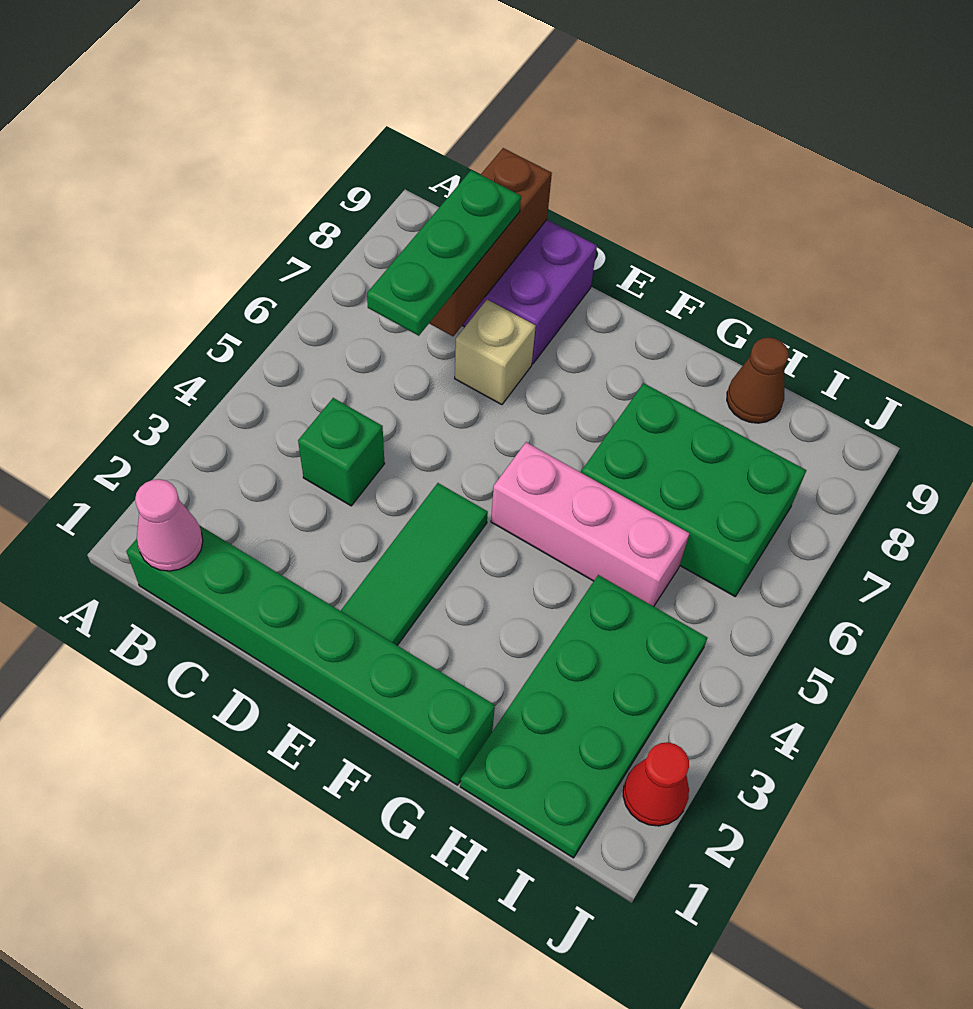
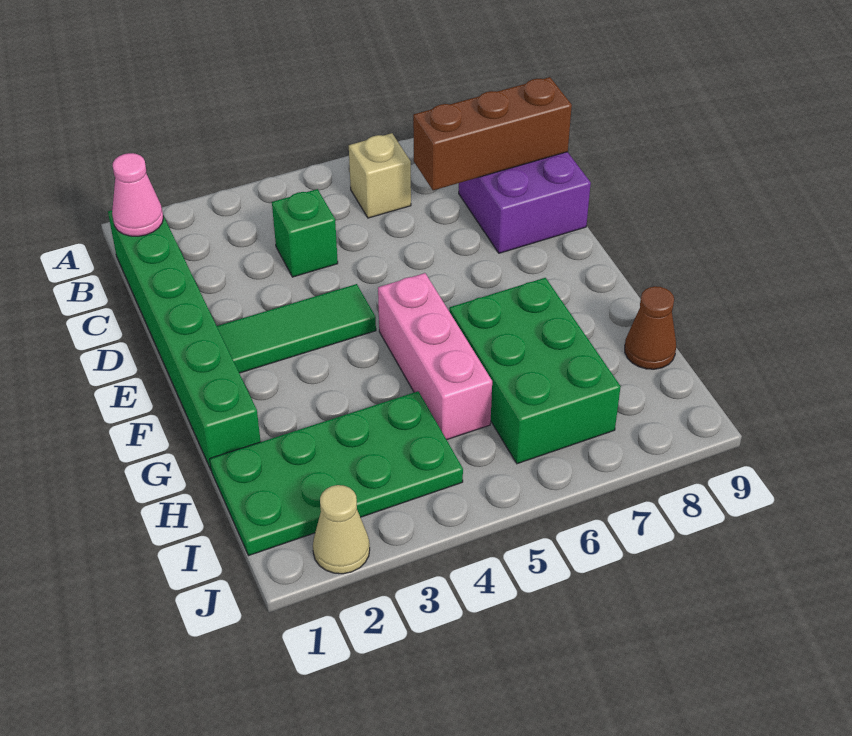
green plate C6:C8 level 3 -> none
tan brick D7 level 1 -> tan brick B6 level 1
red cone J2 level 1 -> tan cone J2 level 1

